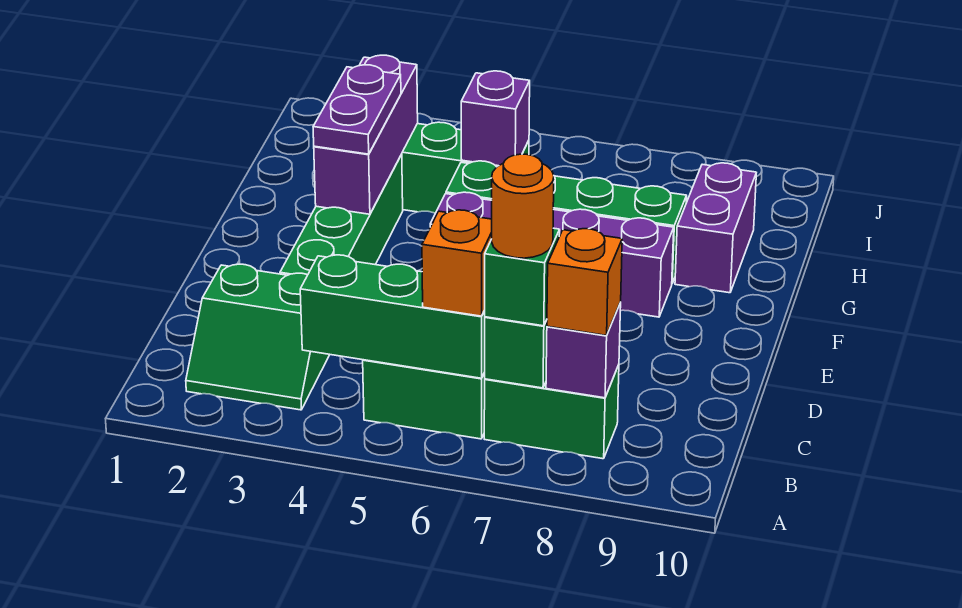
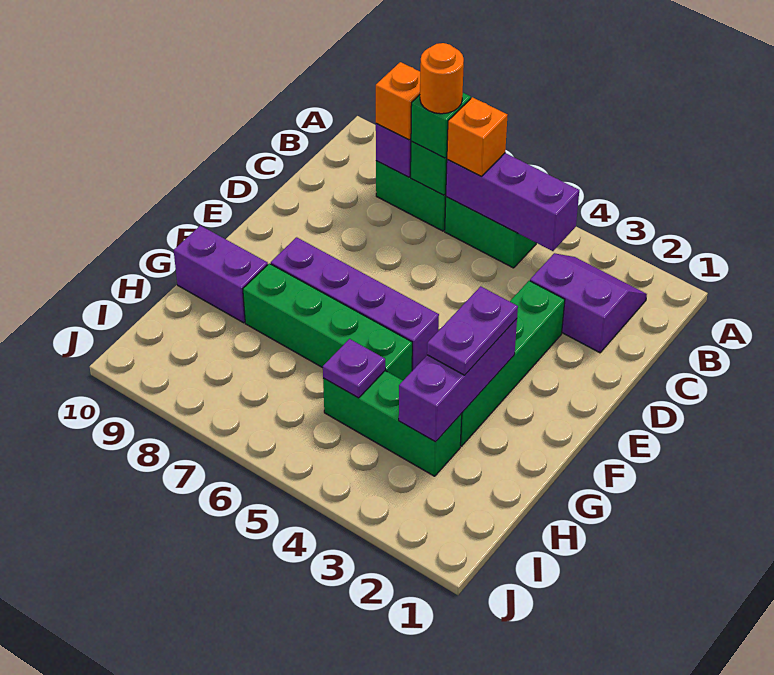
green slope B2:C3 level 1 top C -> purple slope B2:C3 level 1 top C
green brick B4:B6 level 2 -> purple brick B4:B6 level 2
purple brick G9:H9 level 1 -> purple brick G9:G10 level 1
purple brick H5 level 2 -> purple plate H5 level 2

